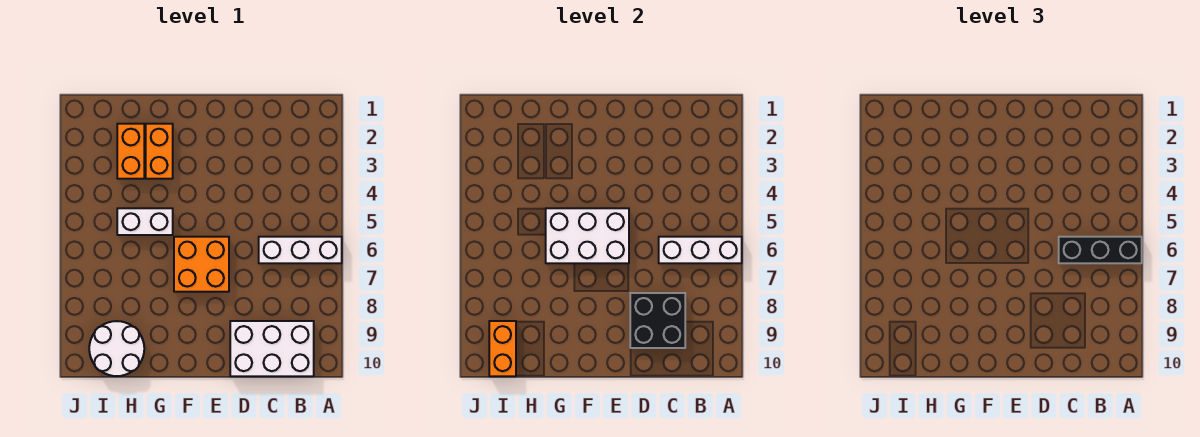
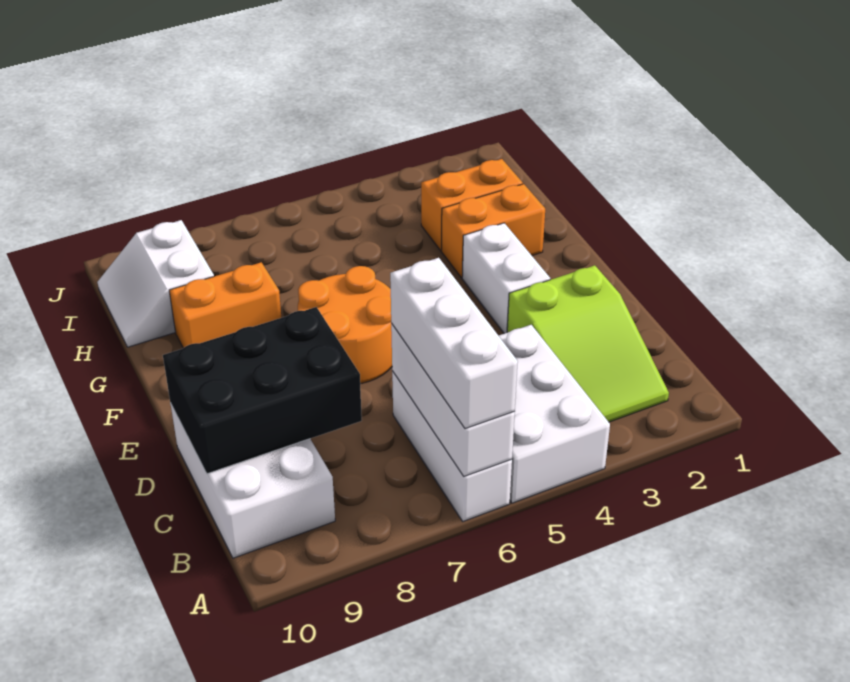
black brick A6:C6 level 3 -> white brick A6:C6 level 3
none -> lime slope B2:D3 level 1 top D
black brick C8:D9 level 2 -> black brick C8:D10 level 2
white brick E5:G6 level 2 -> white brick A4:C5 level 1
orange brick E6:F7 level 1 -> orange round brick E6:F7 level 1
white brick G5:H5 level 1 -> white brick E3:F3 level 1
white round brick H9:I10 level 1 -> white slope H9:I10 level 1 top 9
orange brick I9:I10 level 2 -> orange brick G8:G9 level 1

